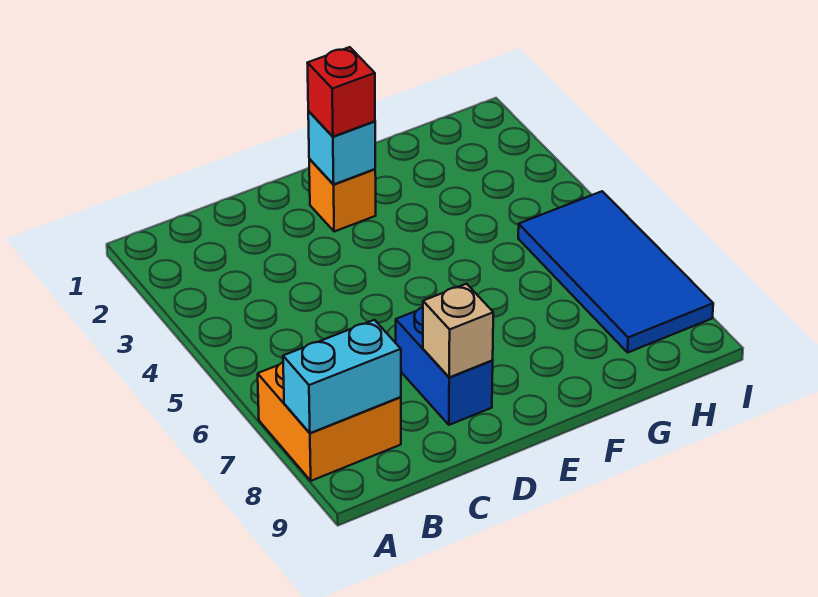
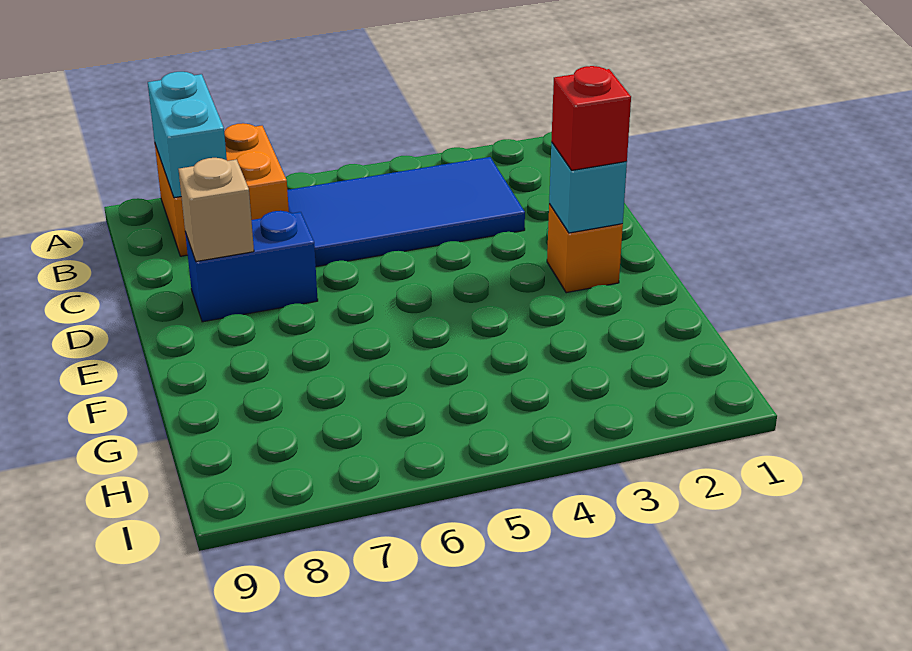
blue tile H5:I8 level 1 -> blue tile B3:C6 level 1

